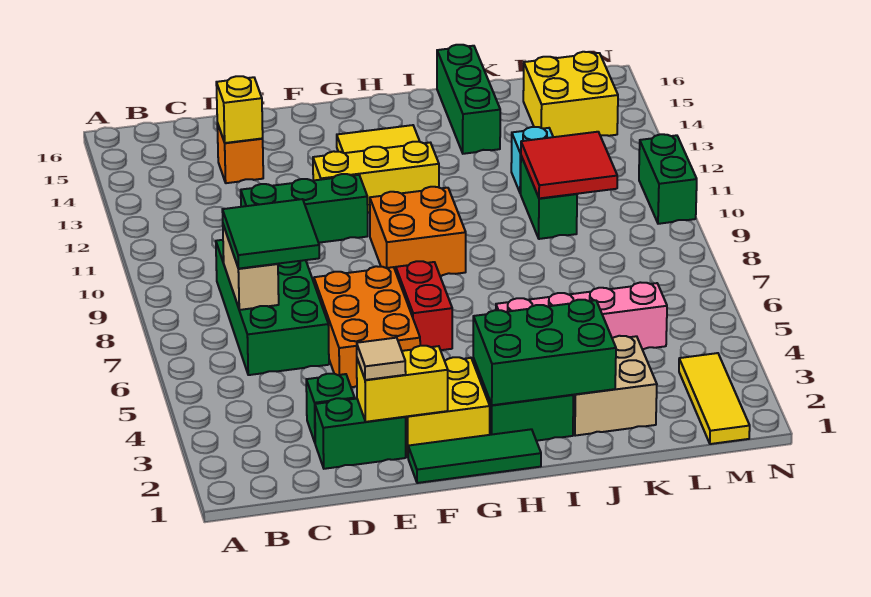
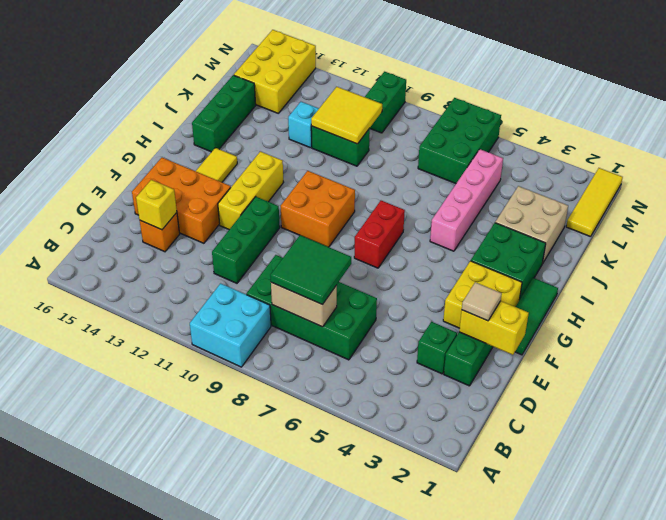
none -> cyan brick A9:B10 level 1
yellow brick E2:F2 level 2 -> yellow brick E1:E2 level 2
orange brick E5:F7 level 1 -> orange brick E13:F15 level 1
red brick G6:G7 level 1 -> red brick G7:H7 level 1
green brick H2:J3 level 2 -> green brick L6:N7 level 1
green brick J14:J16 level 1 -> green brick I15:K15 level 1
red tile K10:L11 level 2 -> yellow tile K10:L11 level 2
yellow brick L14:M15 level 1 -> yellow brick L14:N15 level 1
yellow tile M1:M3 level 1 -> yellow tile L1:N1 level 1
green brick N10:N11 level 1 -> green brick M10:N10 level 1

